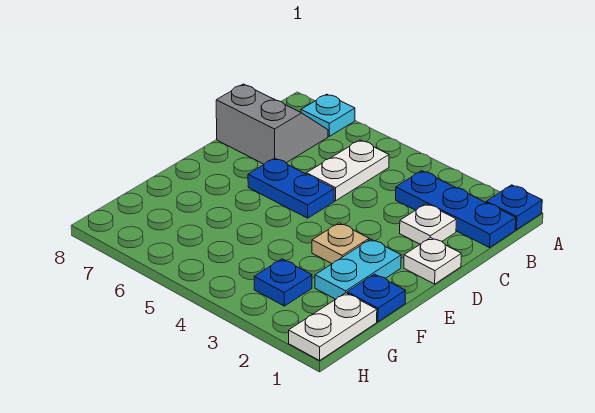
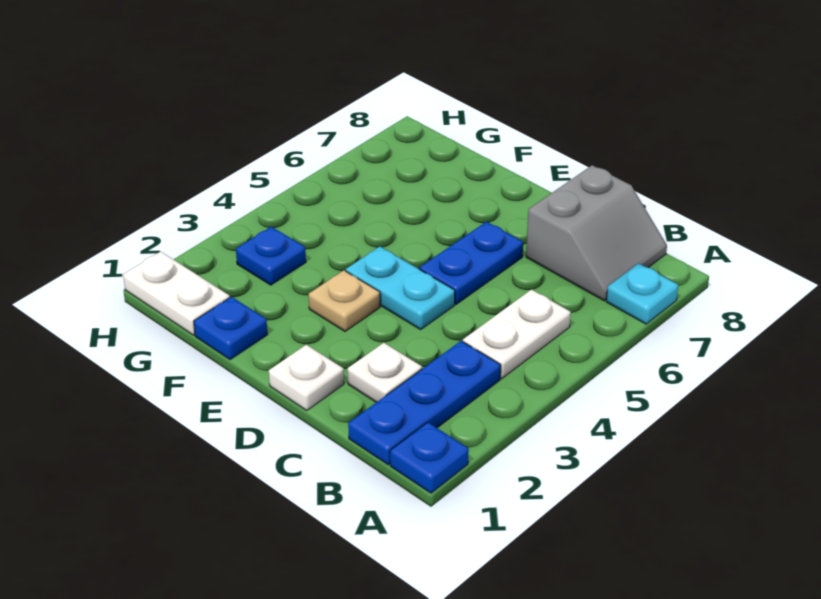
white plate B5:C5 level 1 -> white plate B4:B5 level 1
cyan plate E2:F2 level 1 -> cyan plate D4:E4 level 1

